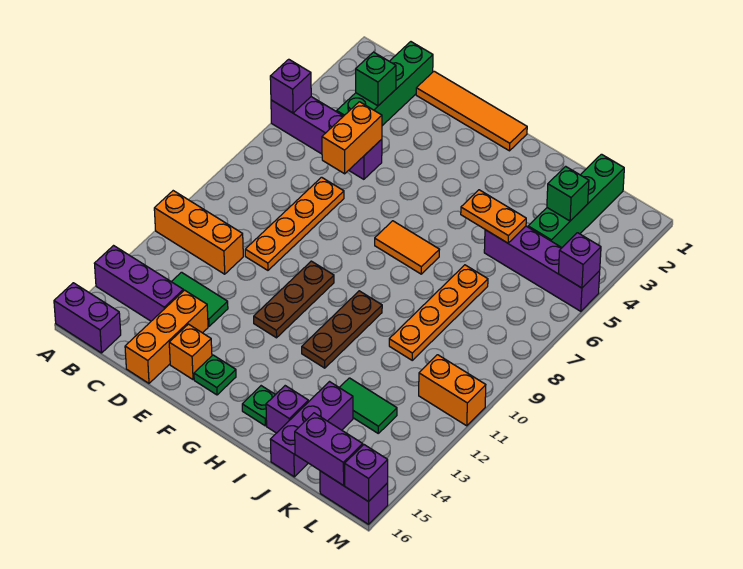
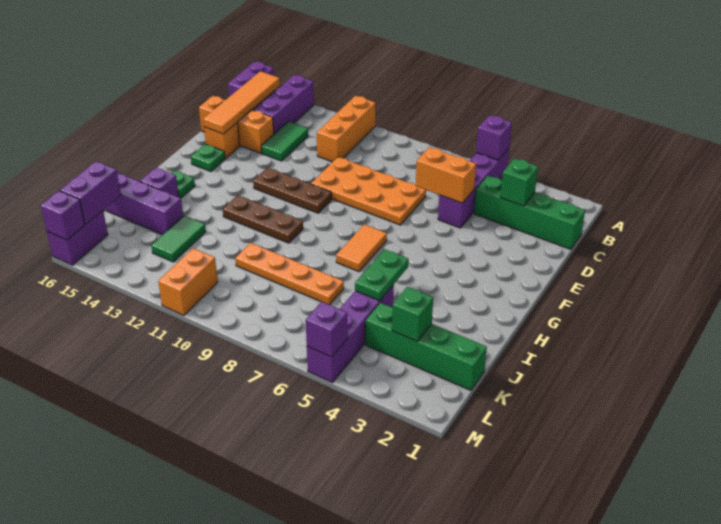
orange tile D1:G1 level 1 -> orange tile B15:E15 level 2
orange plate D7:D10 level 1 -> orange plate D7:E10 level 1
orange plate I5:J5 level 2 -> green plate I5:J5 level 2

